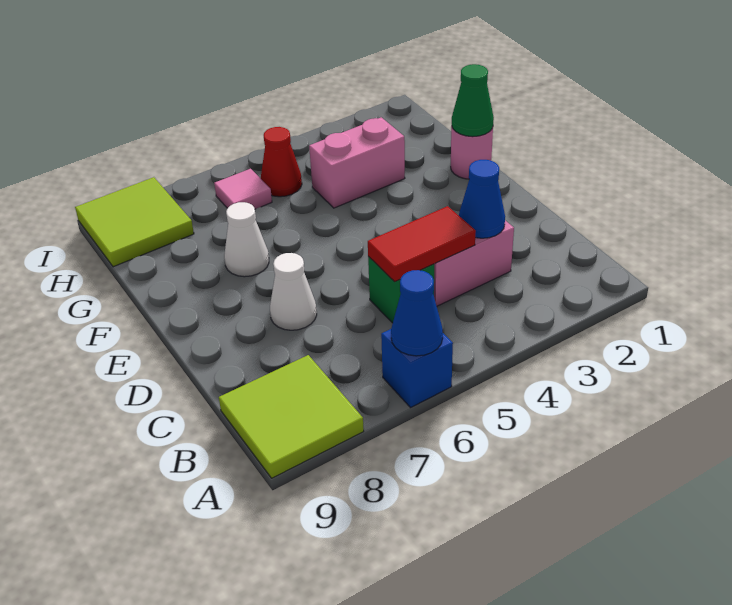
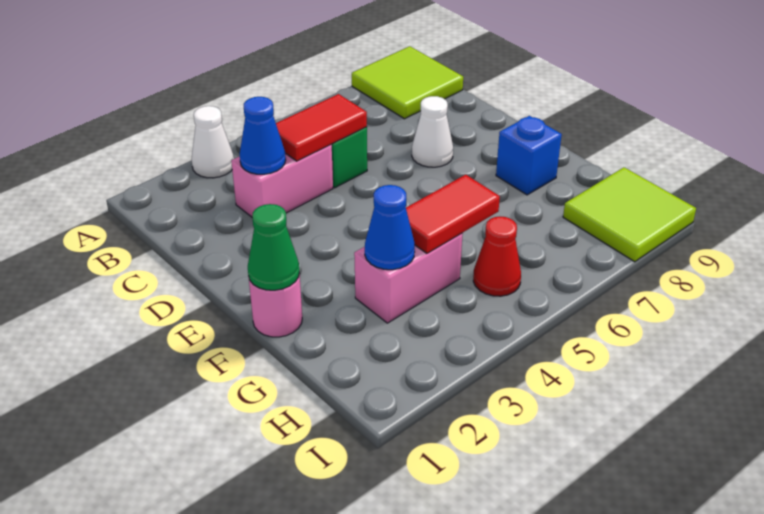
blue brick A6 level 1 -> blue brick F8 level 1
blue cone A6 level 2 -> blue cone G3 level 2
white cone F7 level 1 -> white cone A3 level 1
none -> red tile G4:G5 level 2
pink tile H6 level 1 -> none

